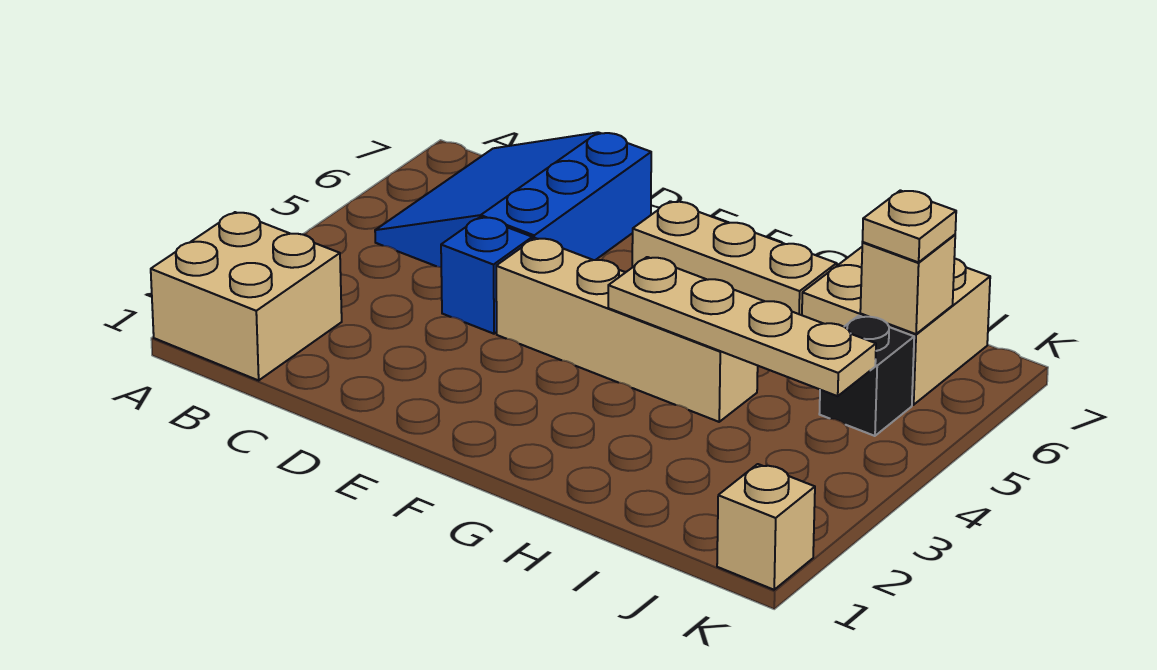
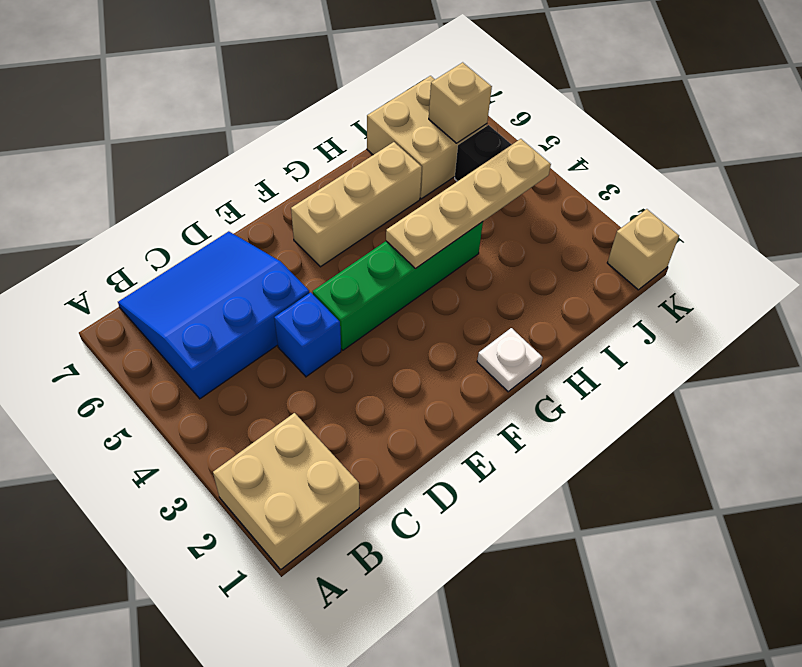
blue slope B5:D7 level 1 top D -> blue slope B5:D7 level 1 top 5
tan brick E4:H4 level 1 -> green brick E4:H4 level 1
none -> white plate G1 level 1
tan plate J6 level 3 -> none

